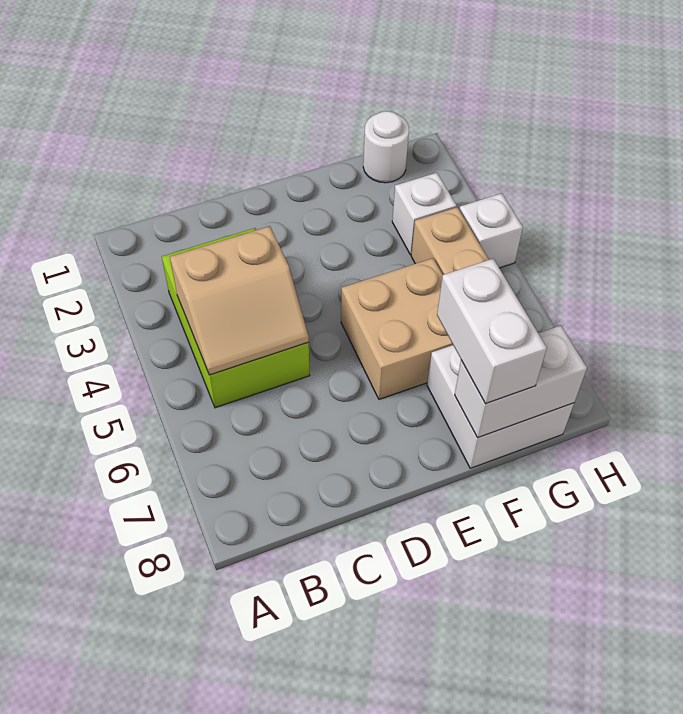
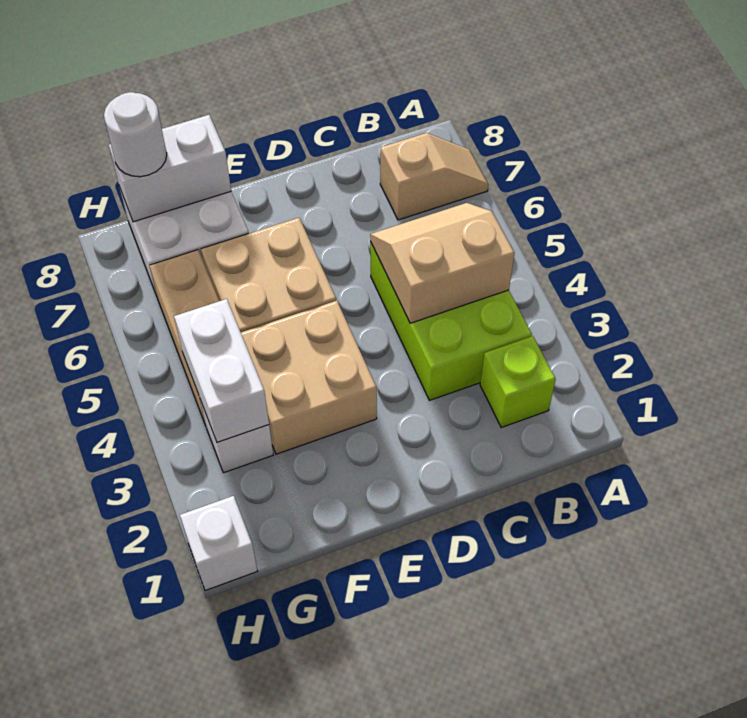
none -> tan slope A7:B7 level 1 top B
none -> lime brick B2 level 1
none -> tan brick E3:F4 level 1
white brick F7:F8 level 3 -> white brick G3:G4 level 2
white round brick G1 level 1 -> white round brick G8 level 3
white brick H4 level 1 -> white brick H1 level 1

